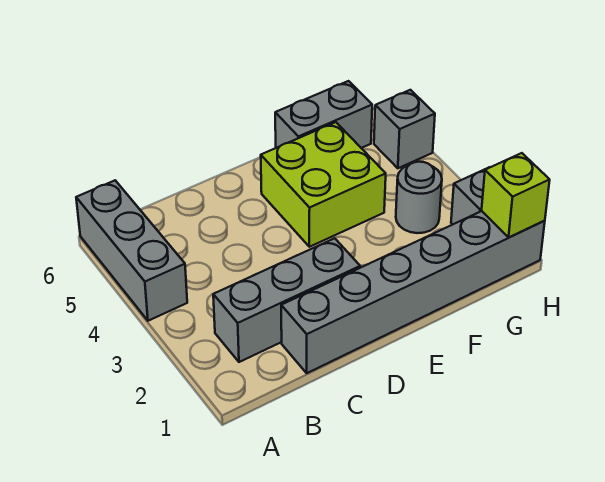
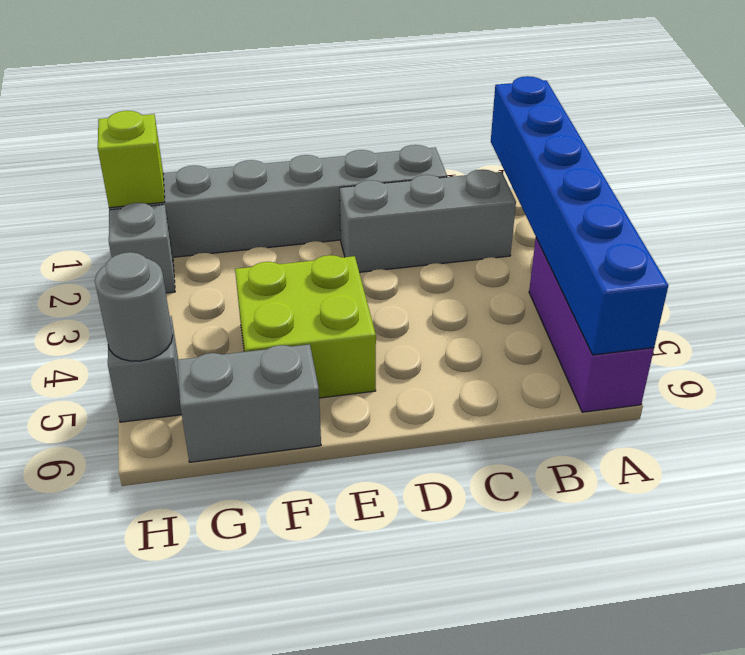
none -> blue brick A1:A6 level 2
grey brick A4:A6 level 1 -> purple brick A4:A6 level 1
grey round brick G3 level 1 -> grey round brick H5 level 2

